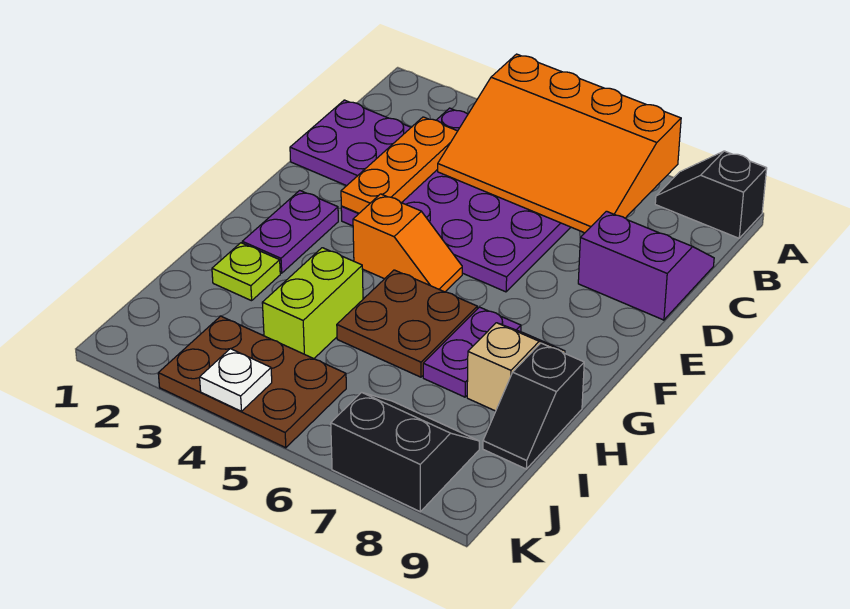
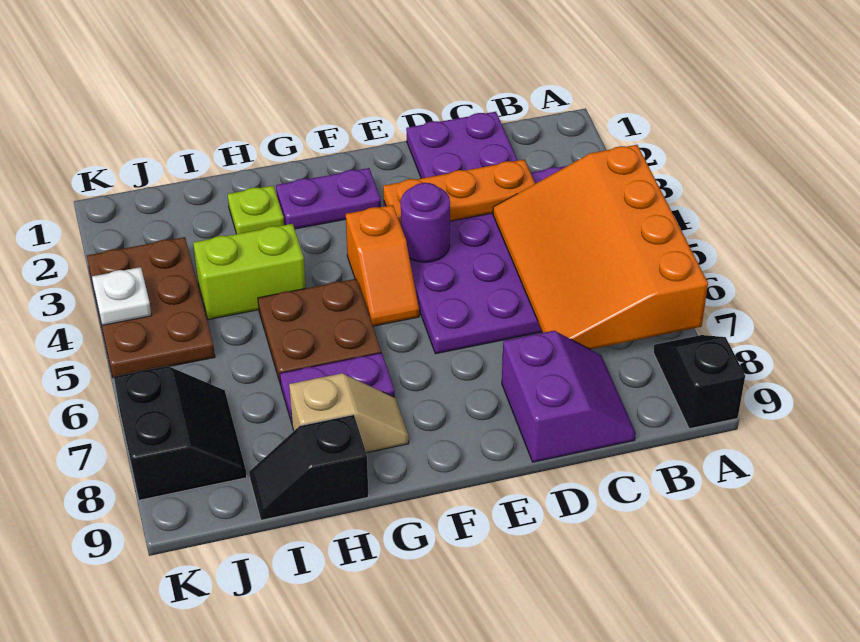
none -> purple round brick E4 level 2

